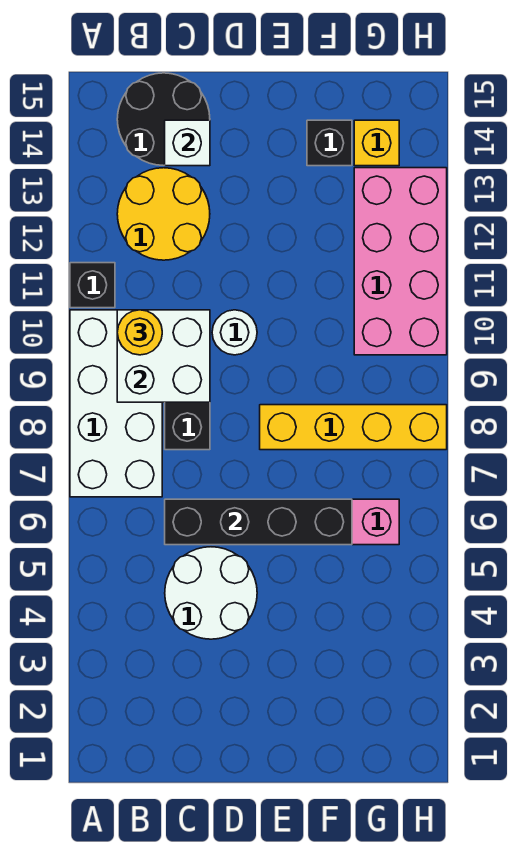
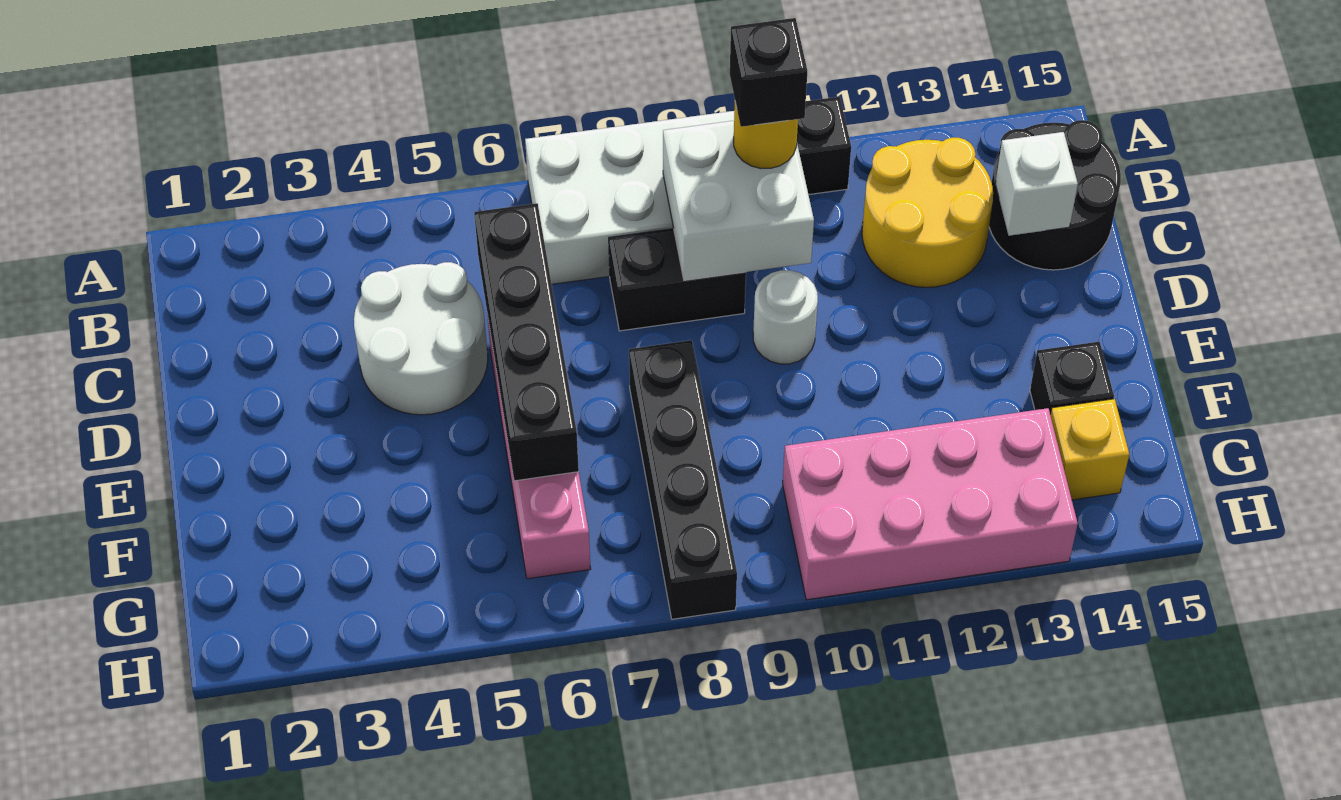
none -> black brick B10 level 4
yellow brick E8:H8 level 1 -> black brick E8:H8 level 1

